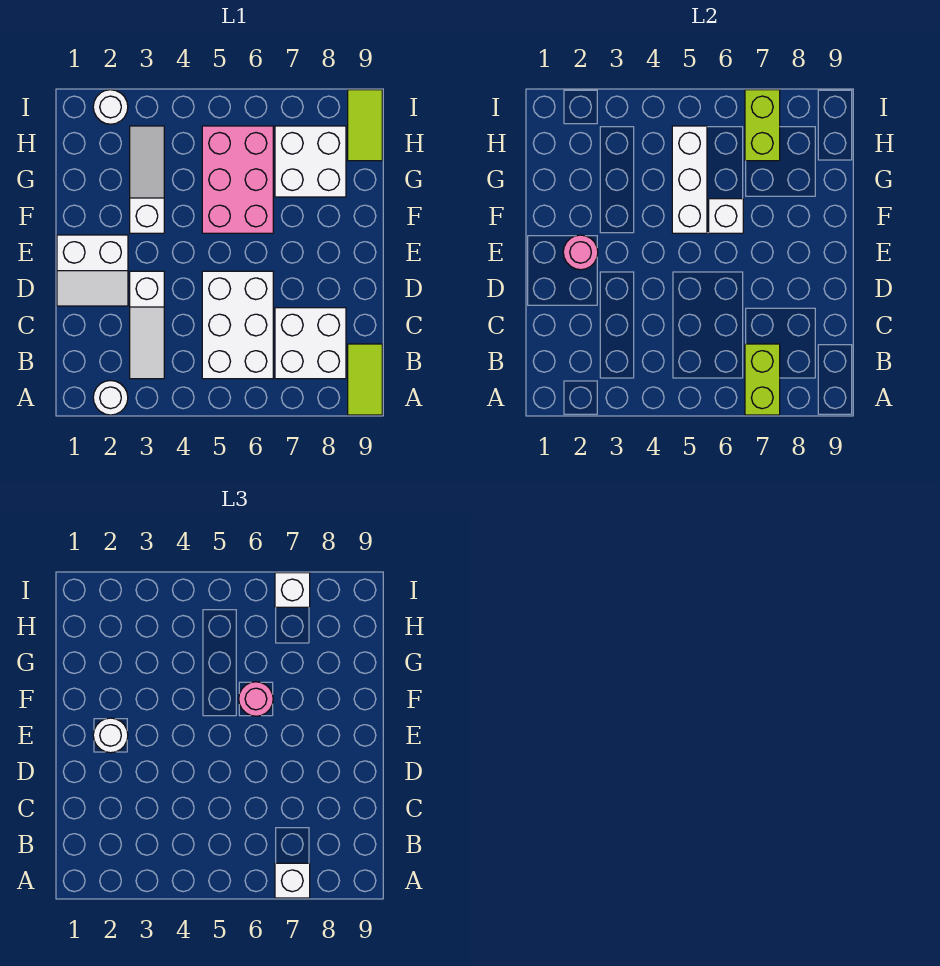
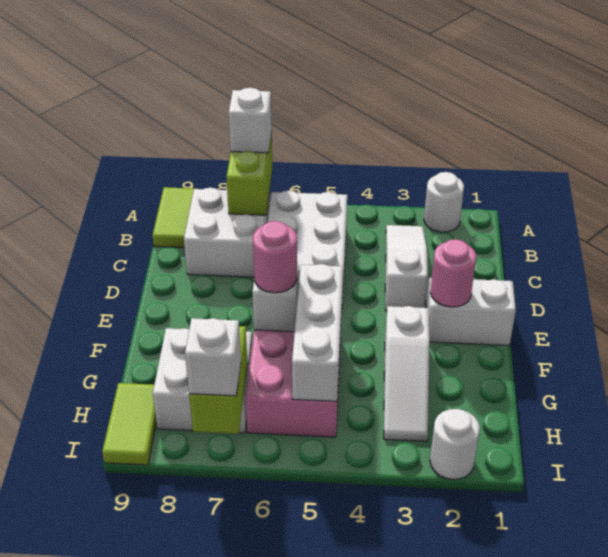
white round brick E2 level 3 -> none

